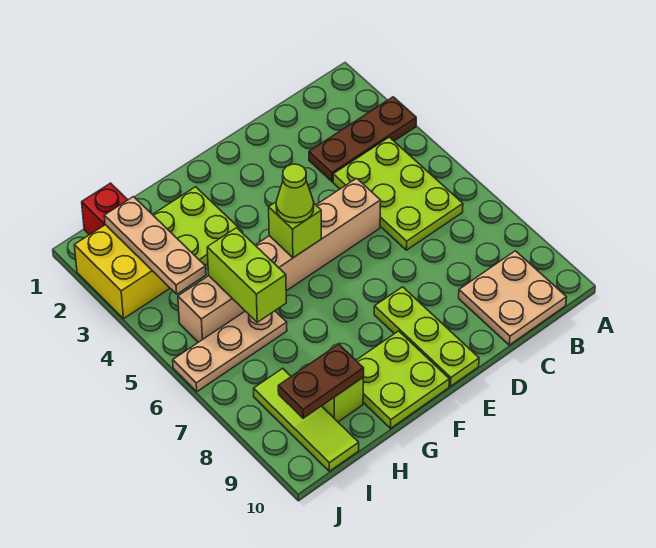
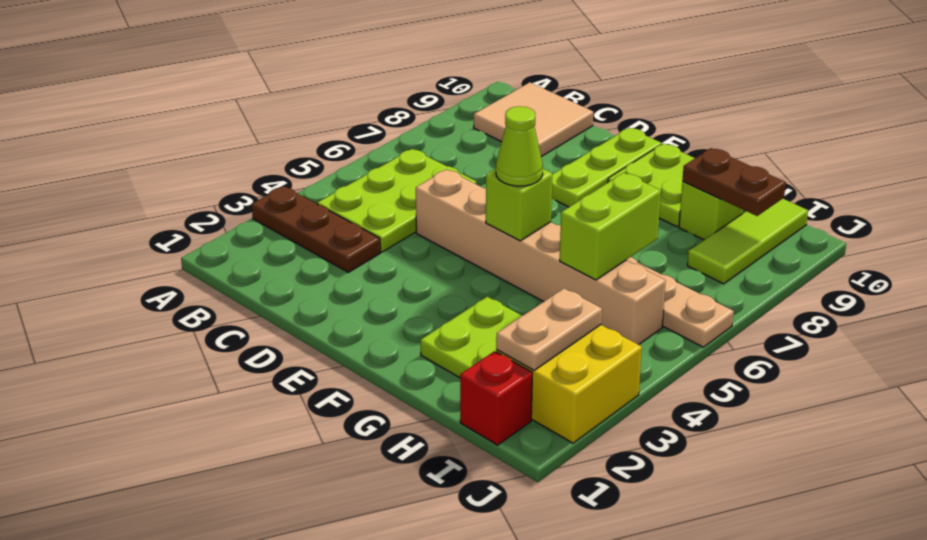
tan plate B9:C10 level 1 -> tan tile B9:C10 level 1
tan plate I2:I4 level 2 -> tan plate I2:I3 level 2

